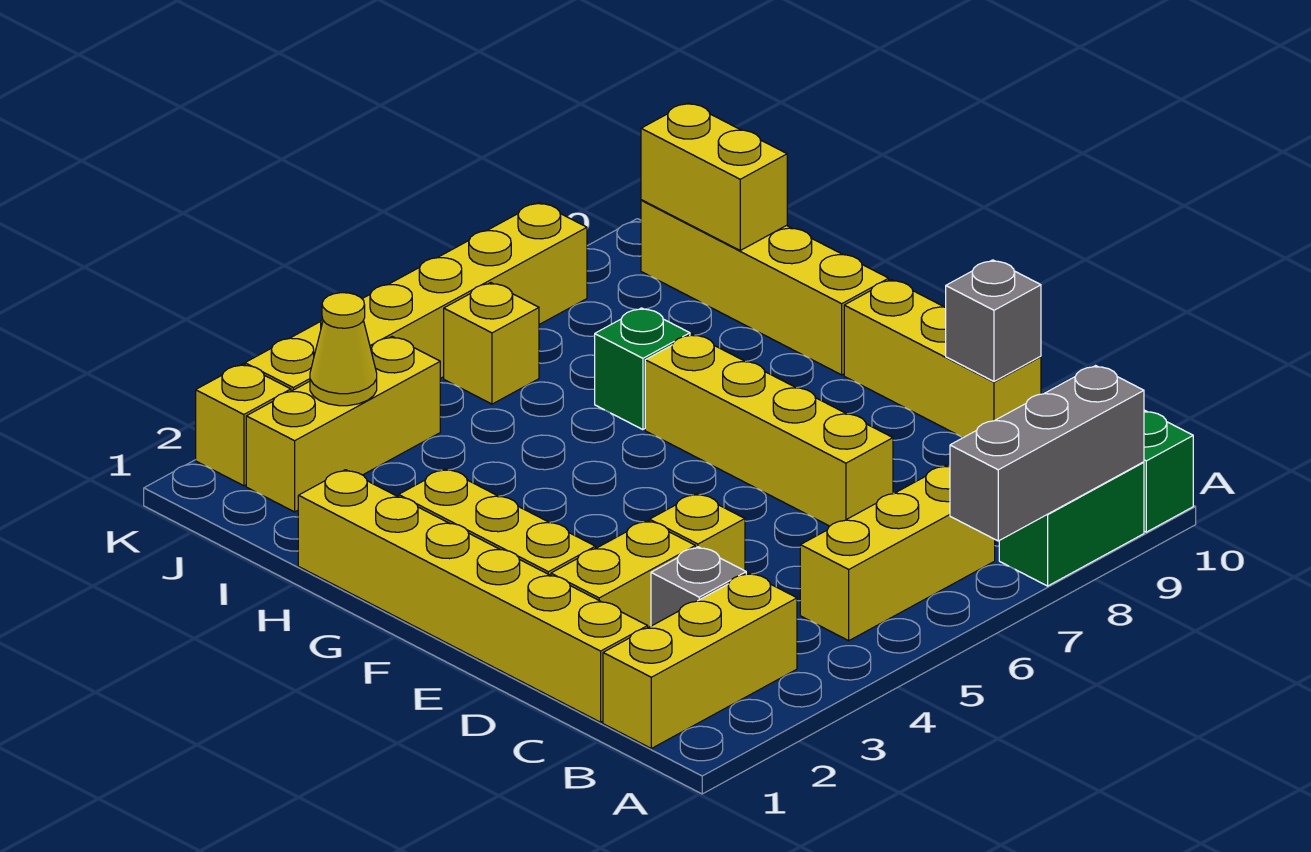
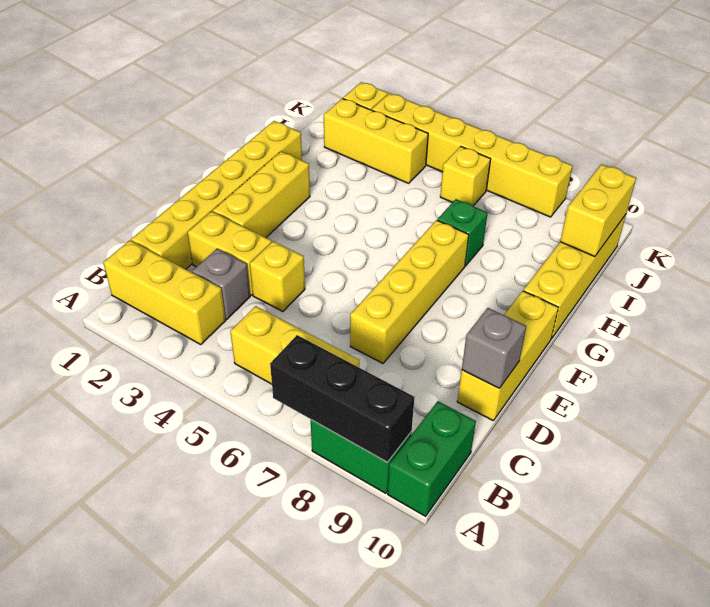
grey brick A7:A9 level 2 -> black brick A7:A9 level 2
yellow cone J3 level 2 -> none

